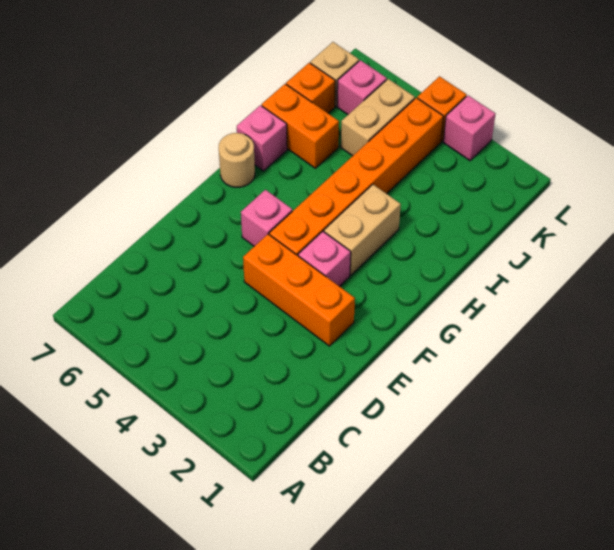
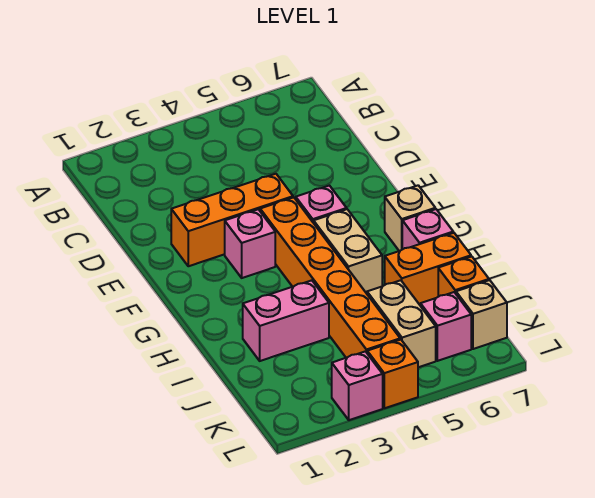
tan brick G3:H3 level 1 -> tan brick G5:H5 level 1
tan round brick G7 level 1 -> tan brick G7 level 1
none -> pink brick I2:I3 level 1

